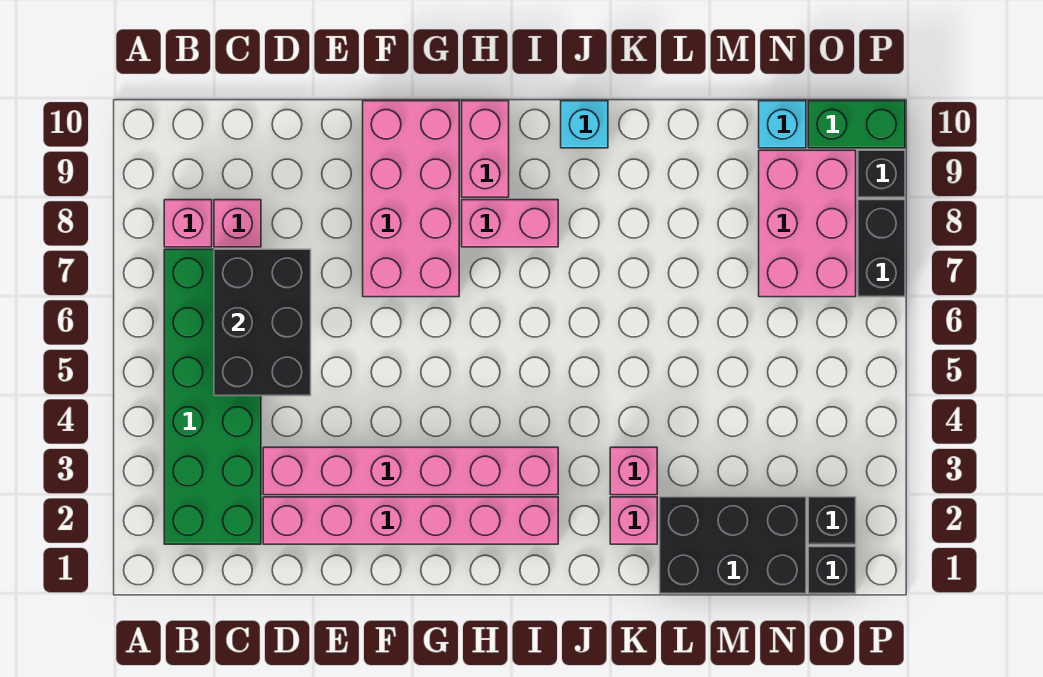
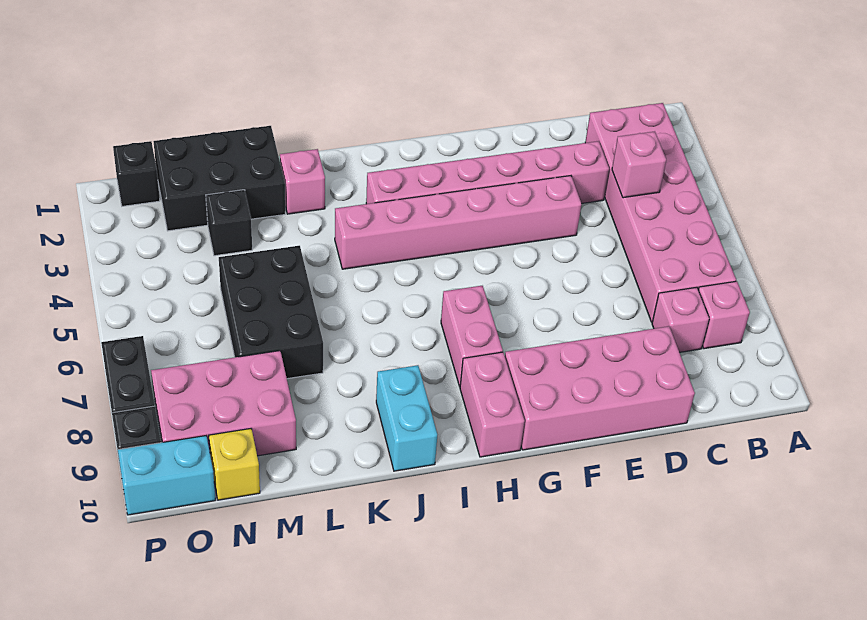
green brick B2:C7 level 1 -> pink brick B2:C7 level 1
black brick C5:D7 level 2 -> black brick L5:M7 level 1
pink brick D2:I2 level 1 -> pink brick E4:J4 level 1
pink brick F7:G10 level 1 -> pink brick D9:G10 level 1
pink brick H8:I8 level 1 -> pink brick H7:H8 level 1
cyan brick J10 level 1 -> cyan brick J9:J10 level 1
pink brick K3 level 1 -> pink brick C4 level 2
pink brick N7:O9 level 1 -> pink brick M8:O9 level 1
cyan brick N10 level 1 -> yellow brick N10 level 1
black brick O2 level 1 -> black brick M3 level 1
green brick O10:P10 level 1 -> cyan brick O10:P10 level 1

